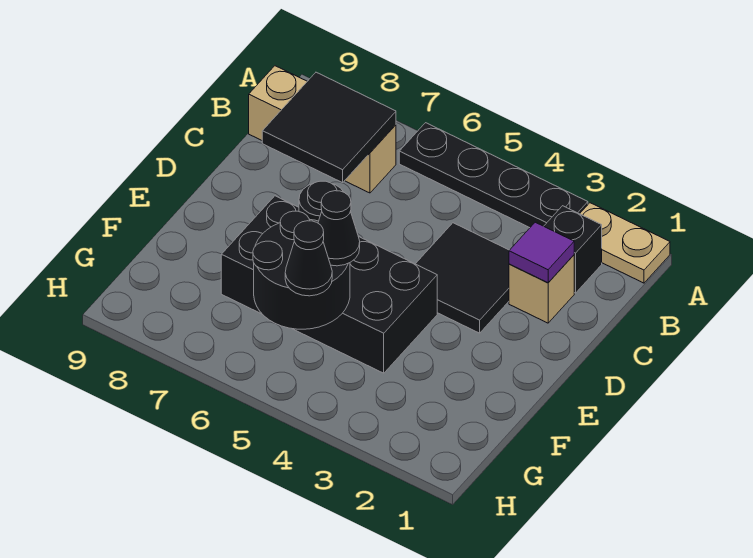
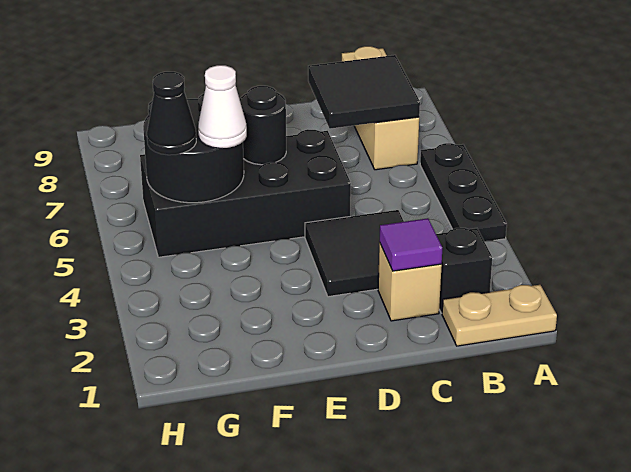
tan plate A1:A2 level 1 -> tan plate A1:B1 level 1
black plate A3:A6 level 1 -> black plate A4:A6 level 1
black brick E4:F7 level 1 -> black brick D5:G6 level 1
black cone F5 level 3 -> white cone F5 level 3

